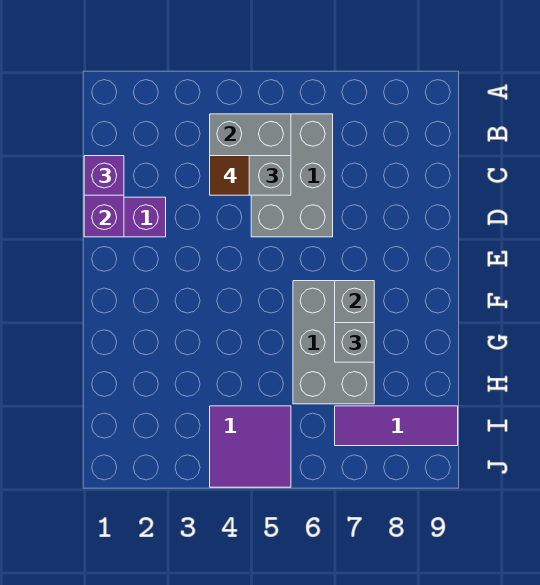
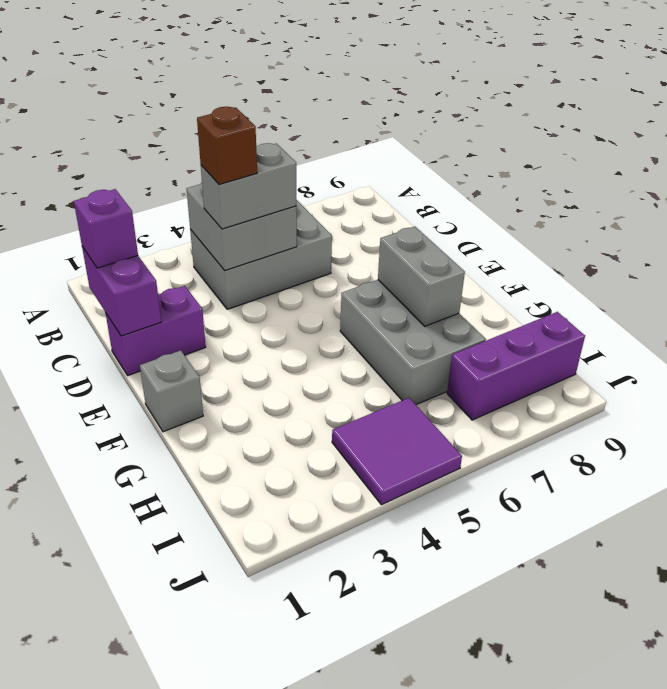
grey brick B5:D6 level 1 -> grey brick B4:C6 level 1
brown tile C4 level 4 -> brown brick C4 level 4
grey brick G7 level 3 -> grey brick F1 level 1
purple tile I7:I9 level 1 -> purple brick I7:I9 level 1

